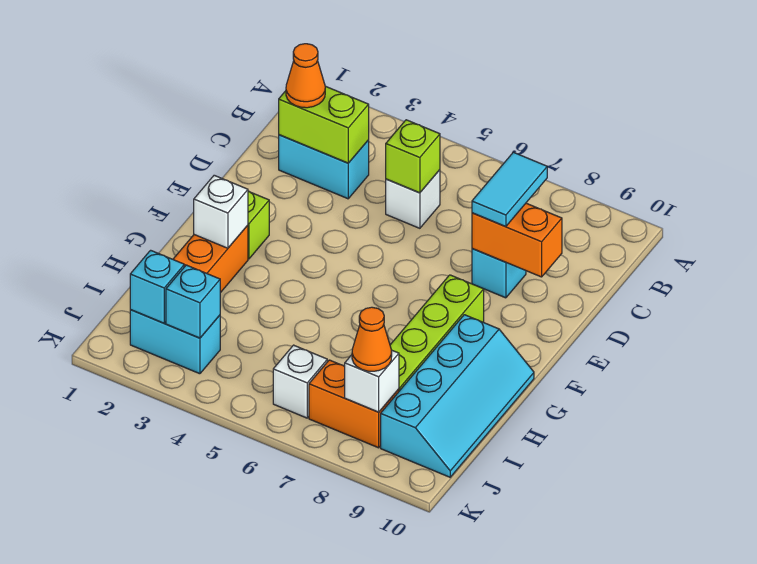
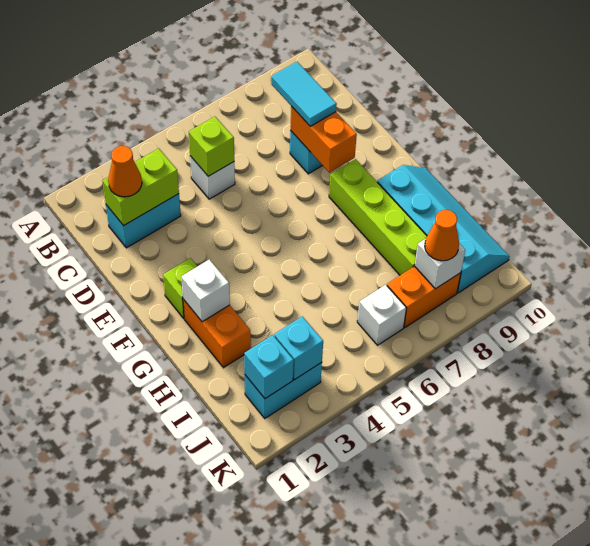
orange brick D8:D9 level 2 -> orange brick D8:E8 level 2

